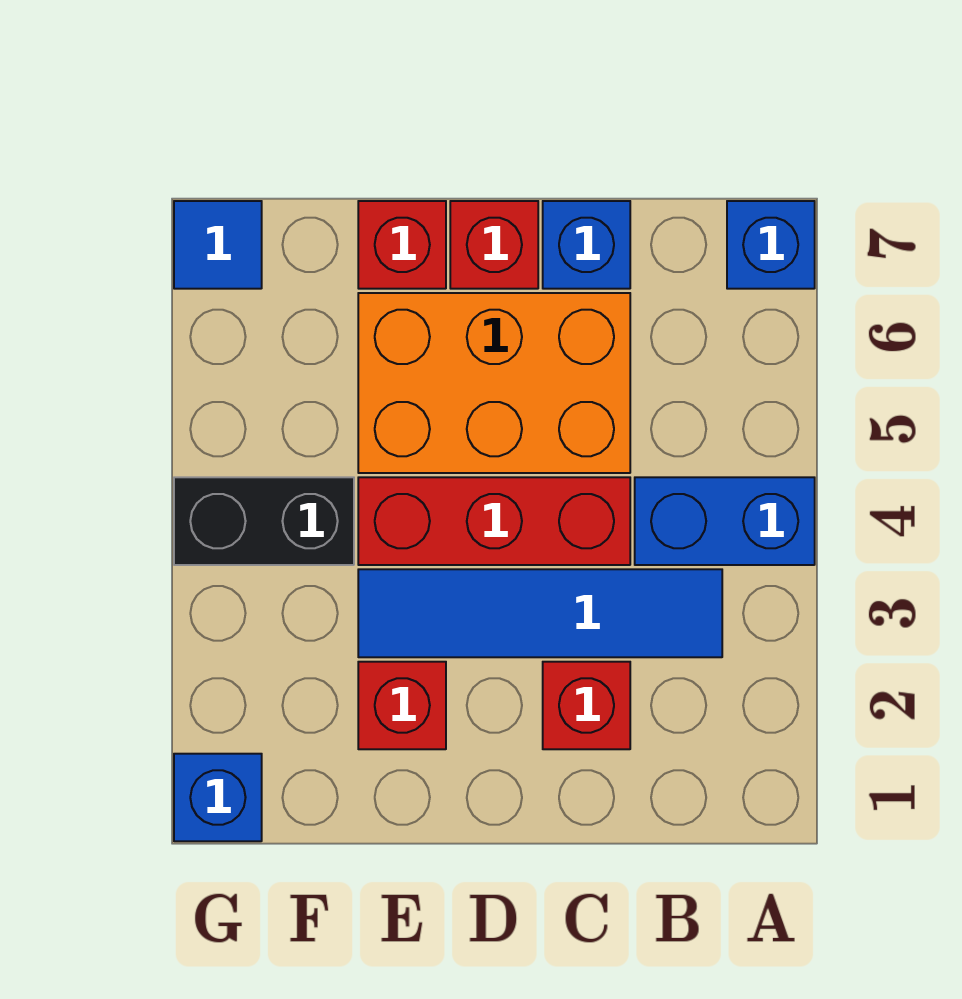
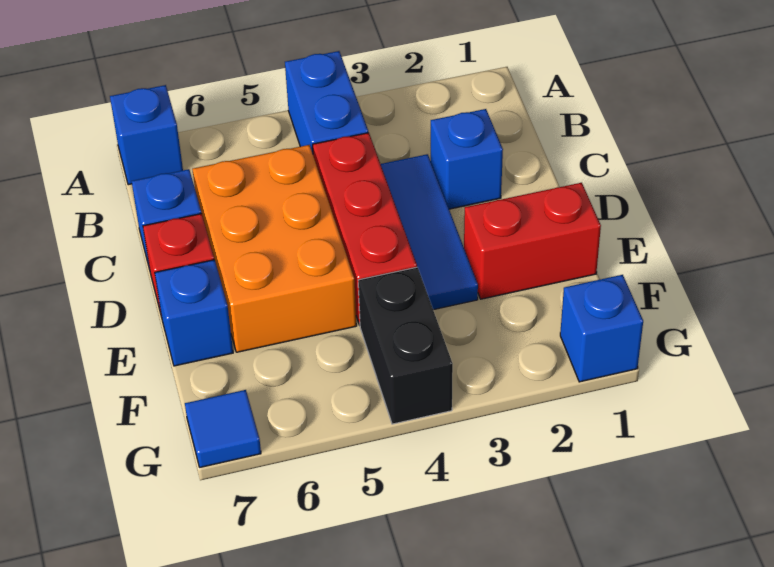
blue tile B3:E3 level 1 -> blue tile C3:E3 level 1
red brick C2 level 1 -> blue brick C2 level 1
red brick E2 level 1 -> red brick E1:E2 level 1
red brick E7 level 1 -> blue brick E7 level 1

